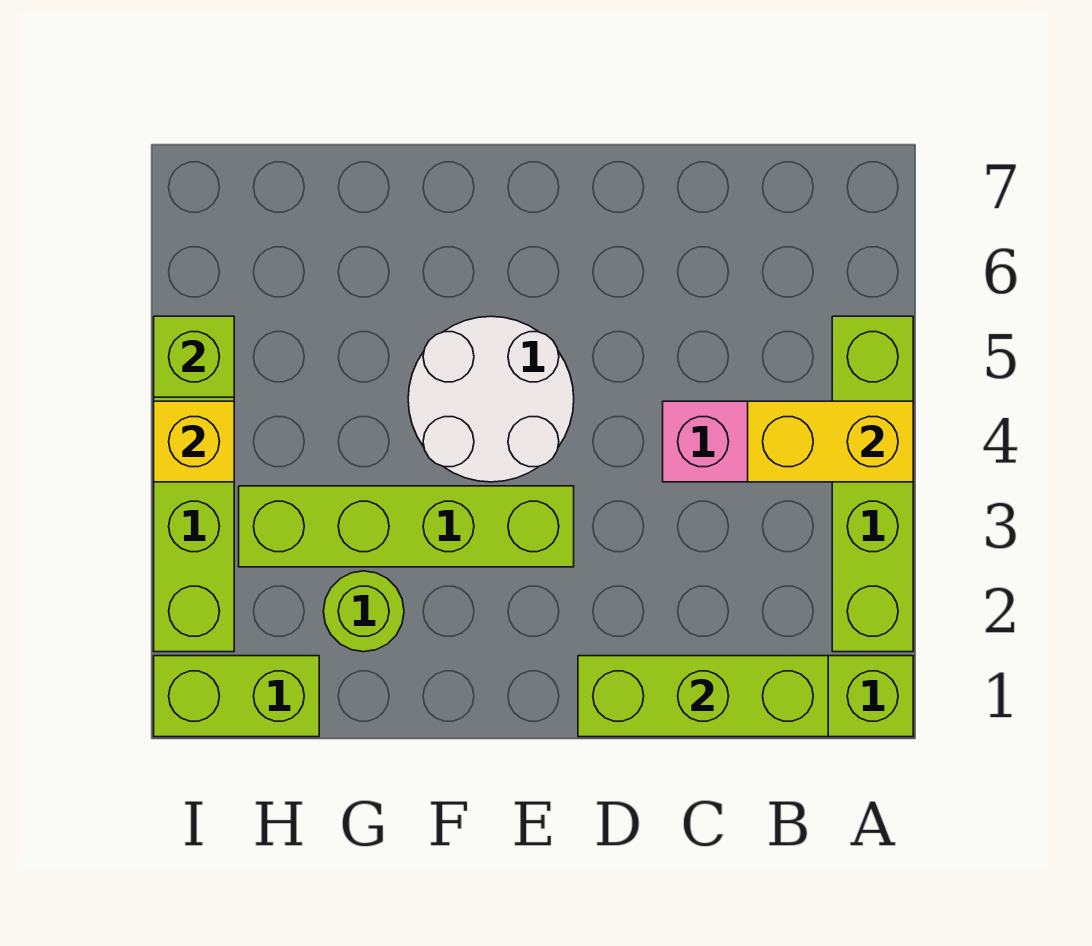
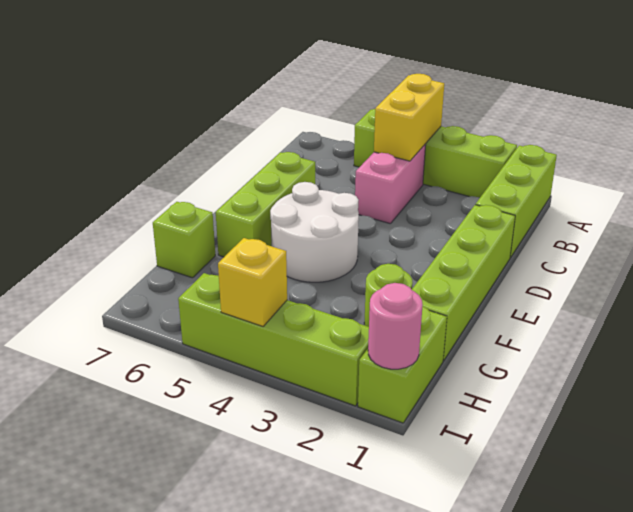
lime brick B1:D1 level 2 -> lime brick D6:F6 level 1
lime brick E3:H3 level 1 -> lime brick D1:G1 level 1
none -> pink round brick I1 level 2
lime brick I5 level 2 -> lime brick G7 level 1

